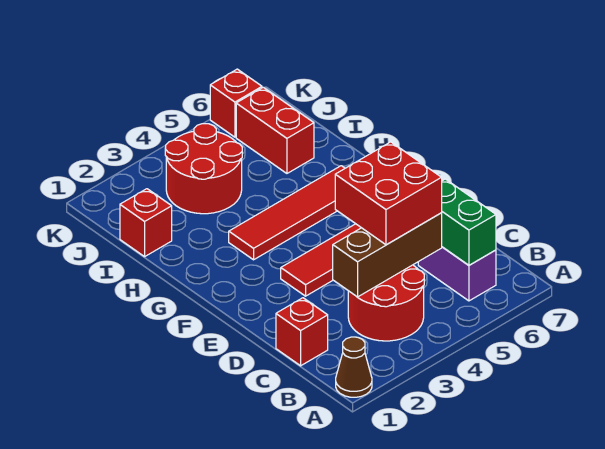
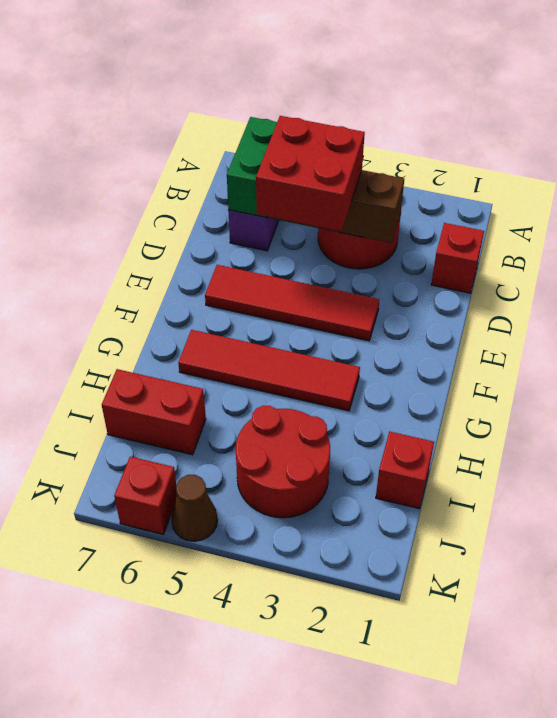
brown cone A1 level 1 -> brown cone K5 level 1
red brick I6:J6 level 1 -> red brick I6:I7 level 1

